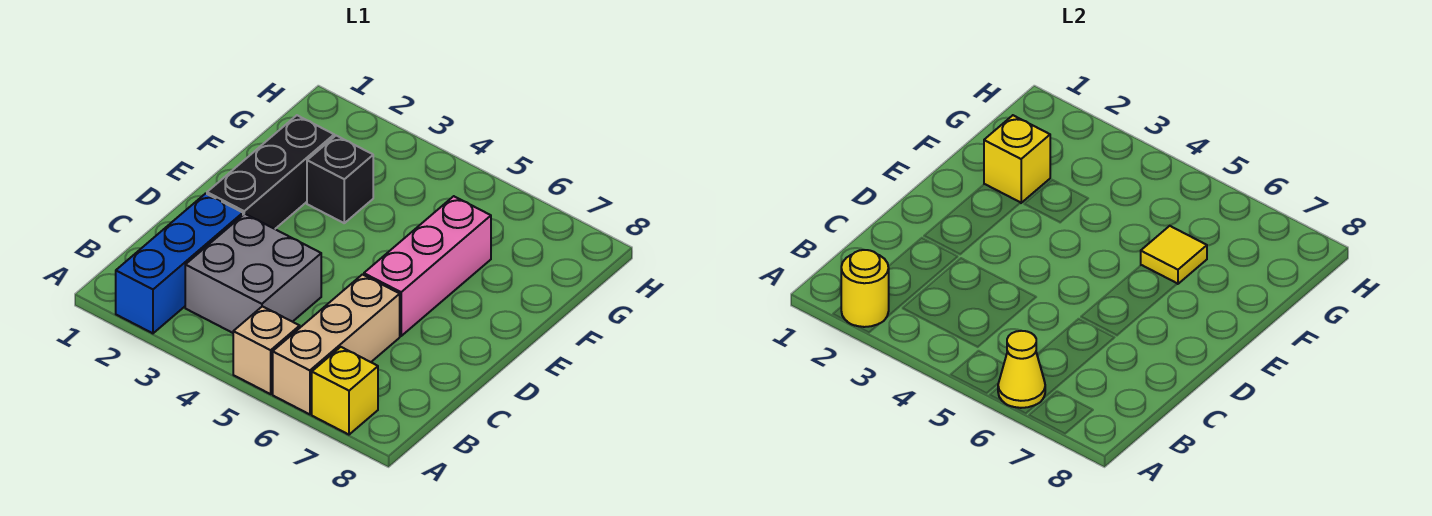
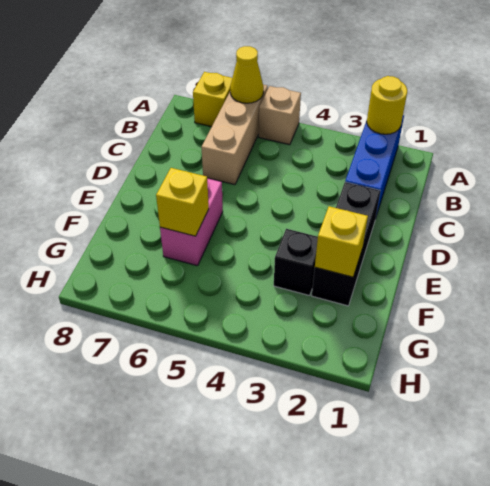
grey brick B3:C4 level 1 -> none
pink brick D6:F6 level 1 -> pink brick E6:F6 level 1
yellow tile F6 level 2 -> yellow brick F6 level 2

